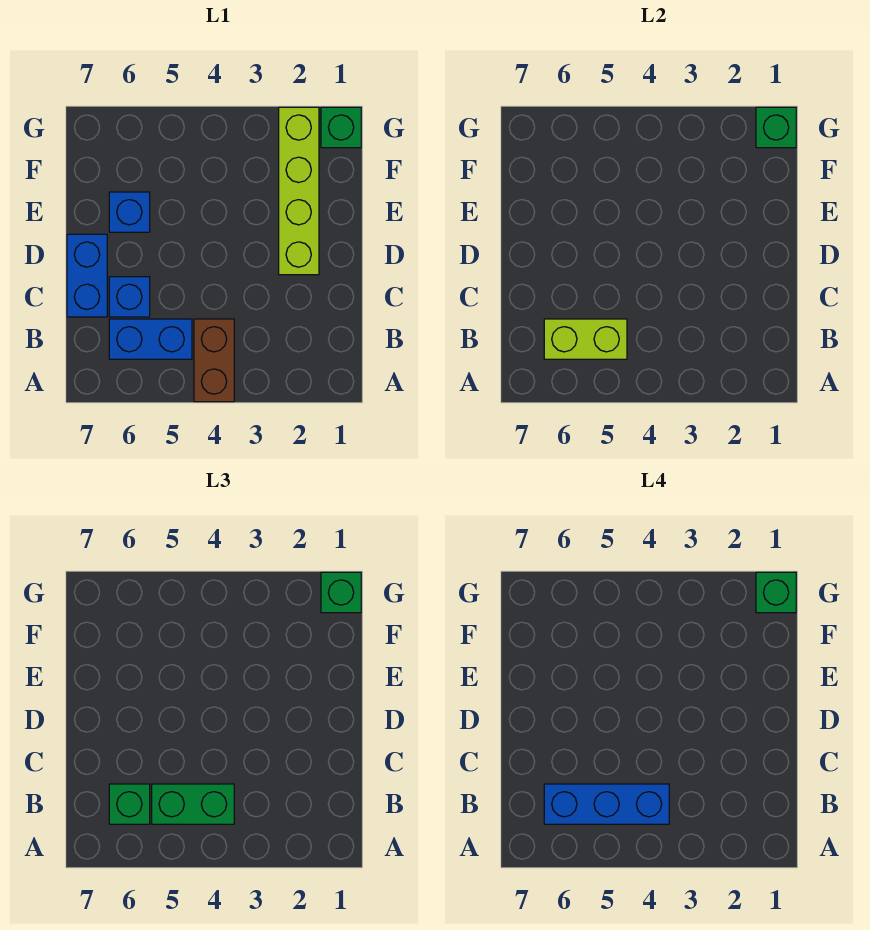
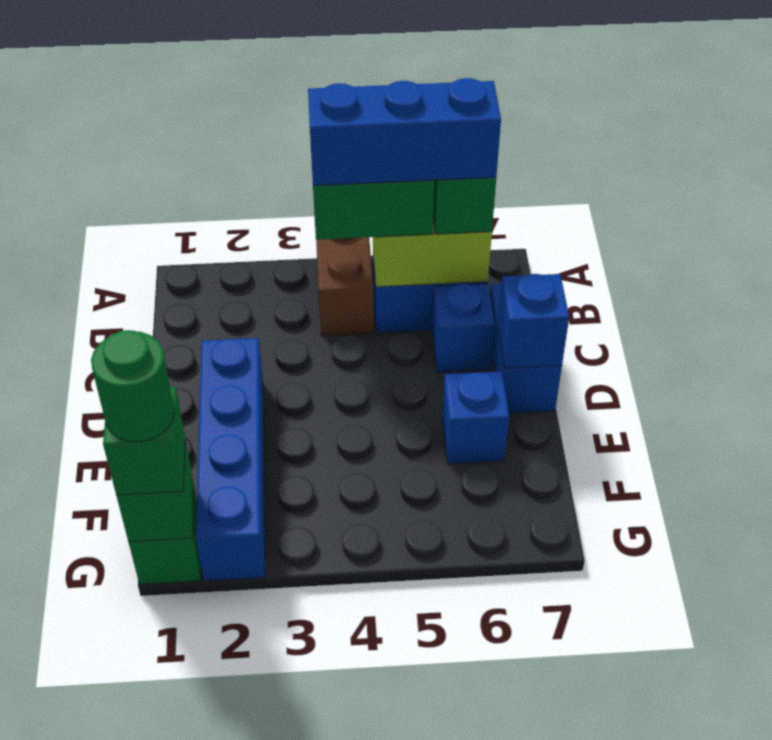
lime brick D2:G2 level 1 -> blue brick D2:G2 level 1
none -> blue brick D7 level 2
green brick G1 level 4 -> green round brick G1 level 4

